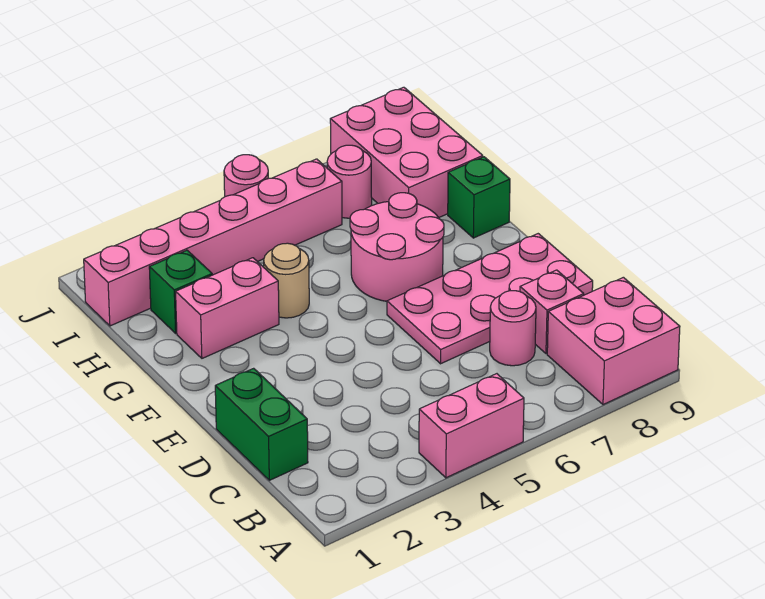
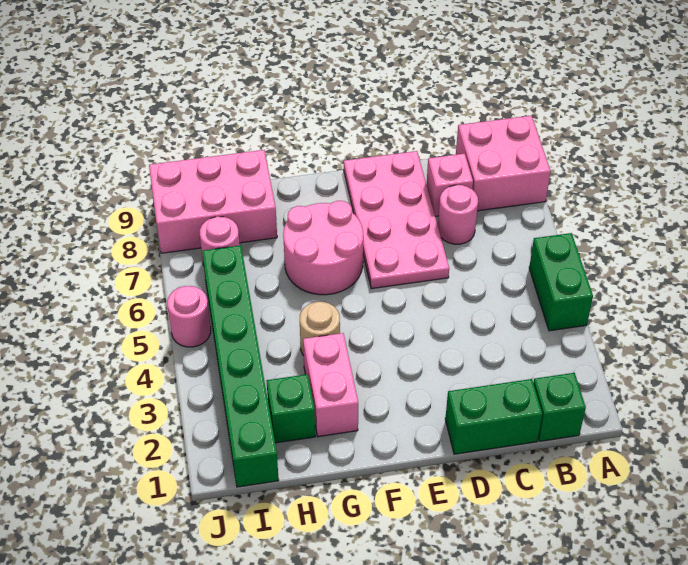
pink brick A4:A5 level 1 -> green brick A4:A5 level 1
green brick G9 level 1 -> green brick B1 level 1
pink brick I1:I6 level 1 -> green brick I1:I6 level 1

